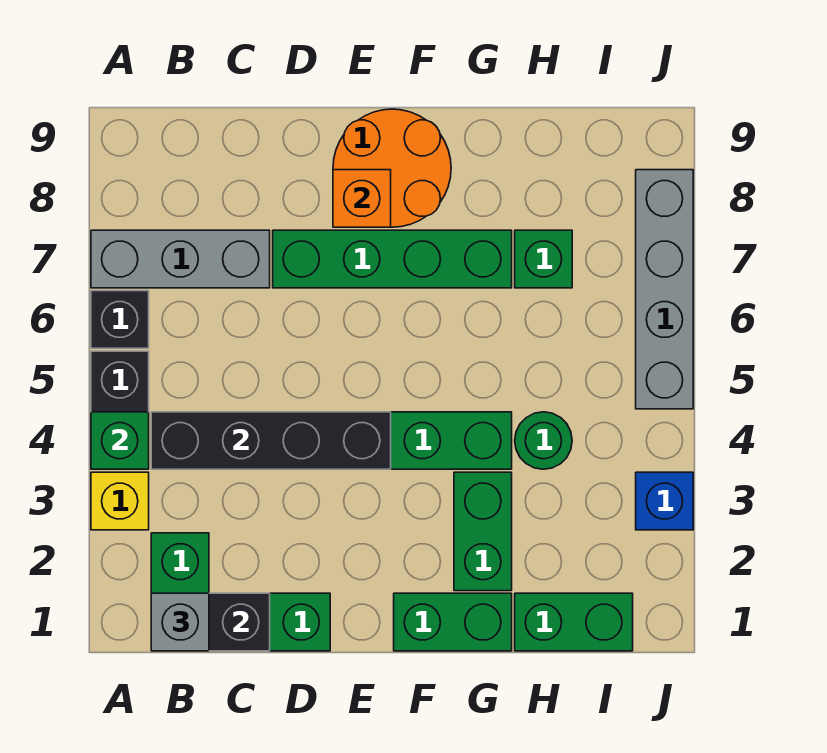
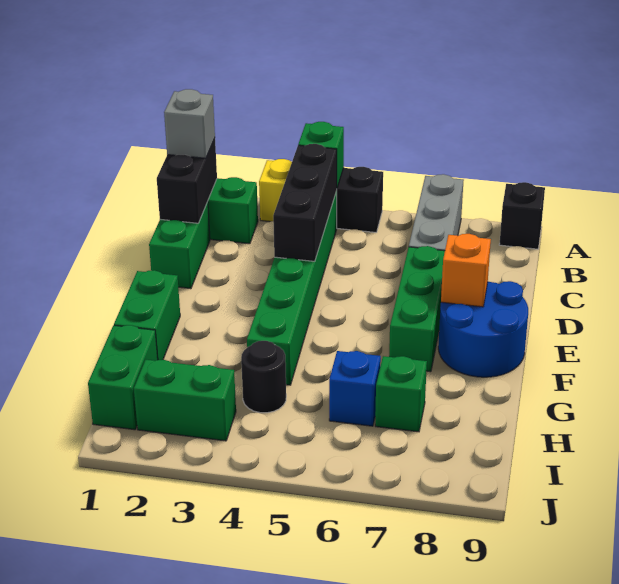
black brick A6 level 1 -> black brick A9 level 1
black brick B4:E4 level 2 -> black brick B4:D4 level 2
green brick D7:G7 level 1 -> green brick D7:F7 level 1
orange round brick E8:F9 level 1 -> blue round brick E8:F9 level 1
green brick G2:G3 level 1 -> green brick I2:I3 level 1
green round brick H4 level 1 -> black round brick H4 level 1
blue brick J3 level 1 -> blue brick H6 level 1
grey brick J5:J8 level 1 -> none

